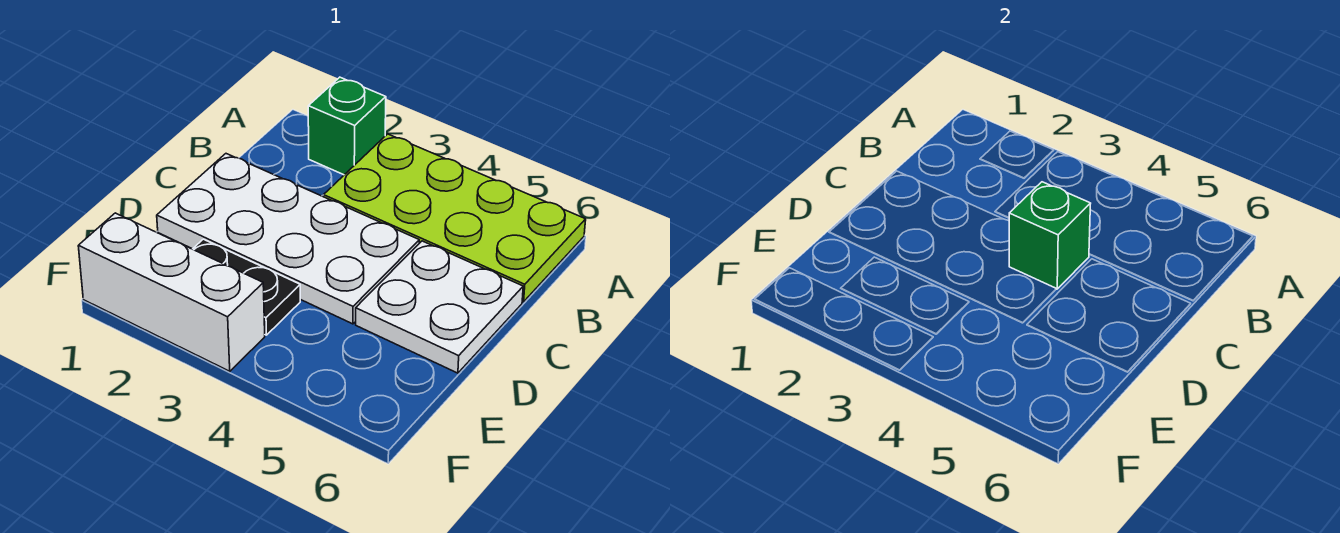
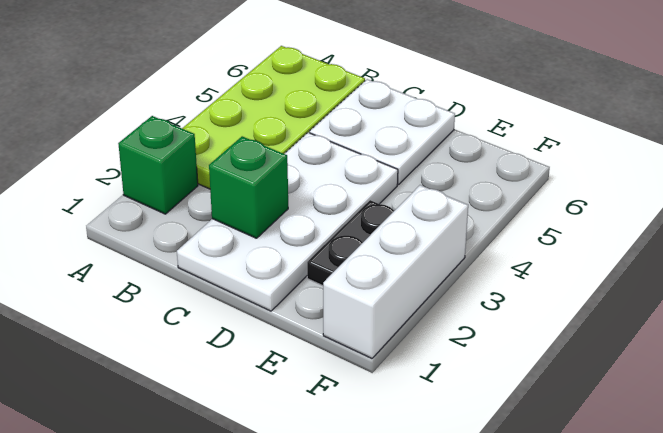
green brick C4 level 2 -> green brick C2 level 2

